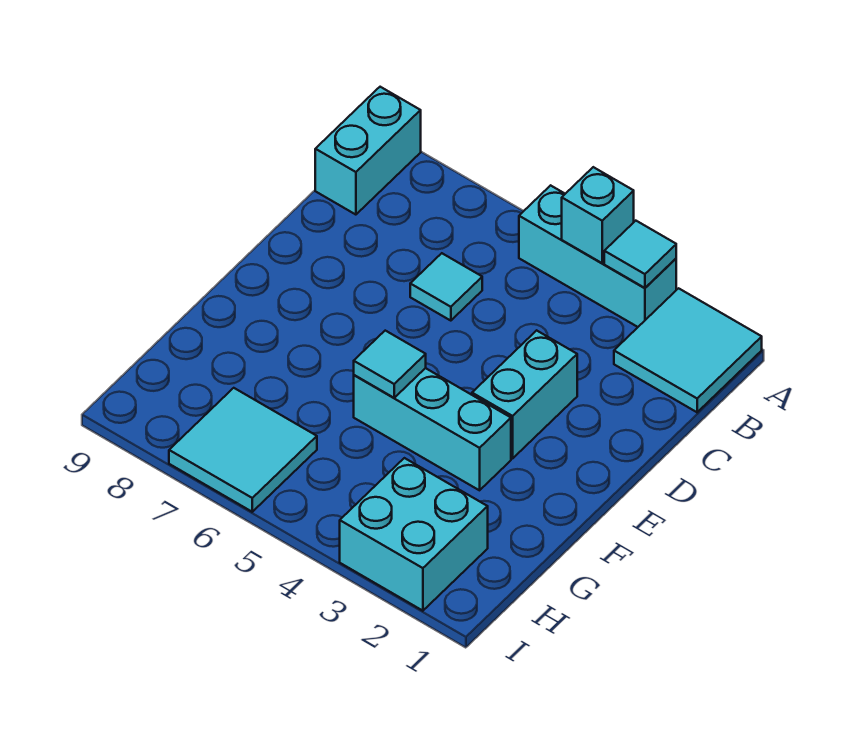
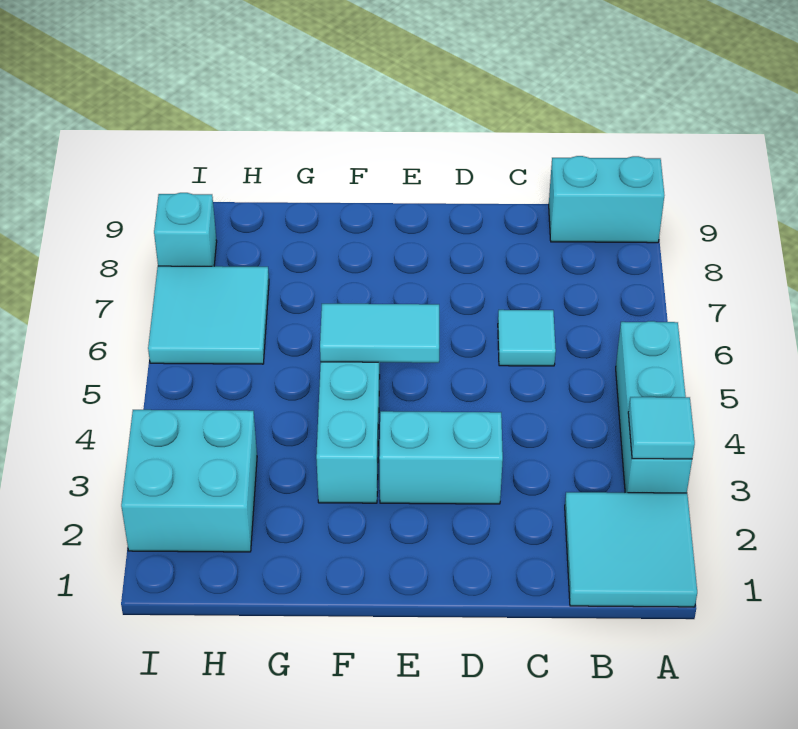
cyan brick A4 level 2 -> cyan brick I8 level 1
cyan tile F5 level 2 -> cyan tile E5:F5 level 2

